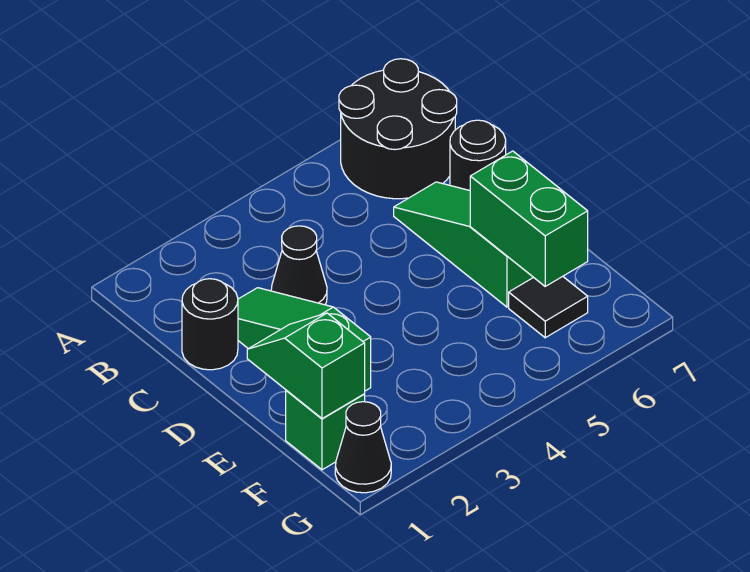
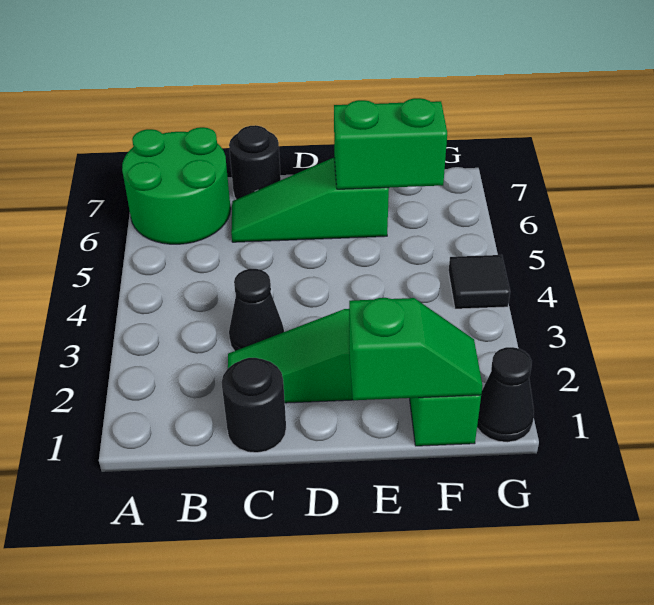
black round brick A6:B7 level 1 -> green round brick A6:B7 level 1
green slope E1:F1 level 2 top F -> green slope E1:F1 level 2 top E
black tile F6 level 1 -> black tile G4 level 1

